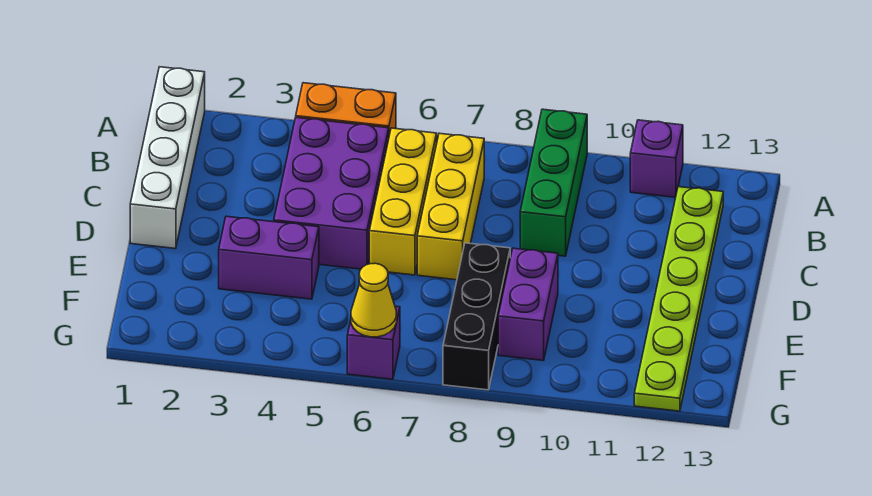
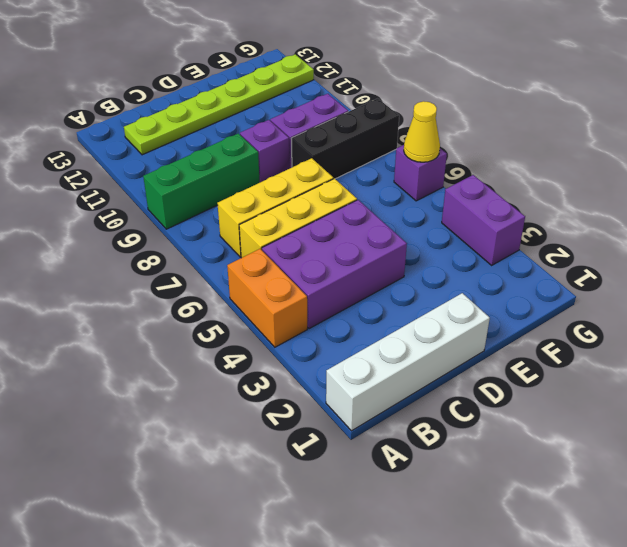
purple brick A11 level 1 -> purple brick D9 level 1
purple brick E3:E4 level 1 -> purple brick G3:G4 level 1

